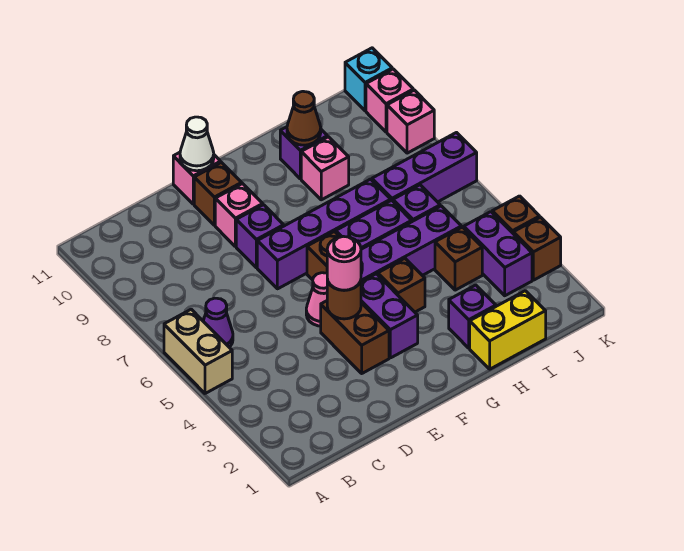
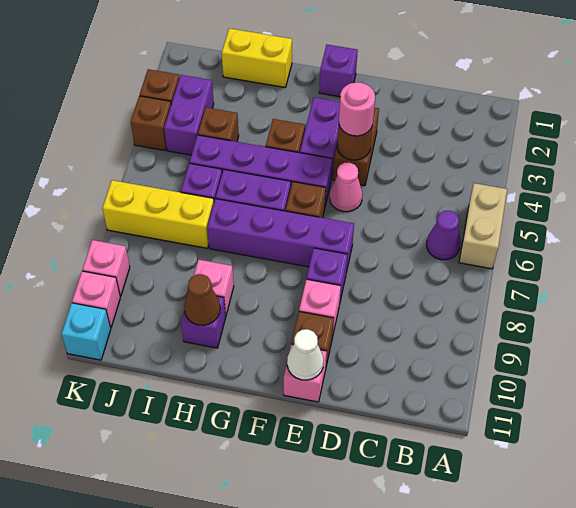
purple brick H2 level 1 -> purple brick F1 level 1
purple brick I7:K7 level 1 -> yellow brick I7:K7 level 1

